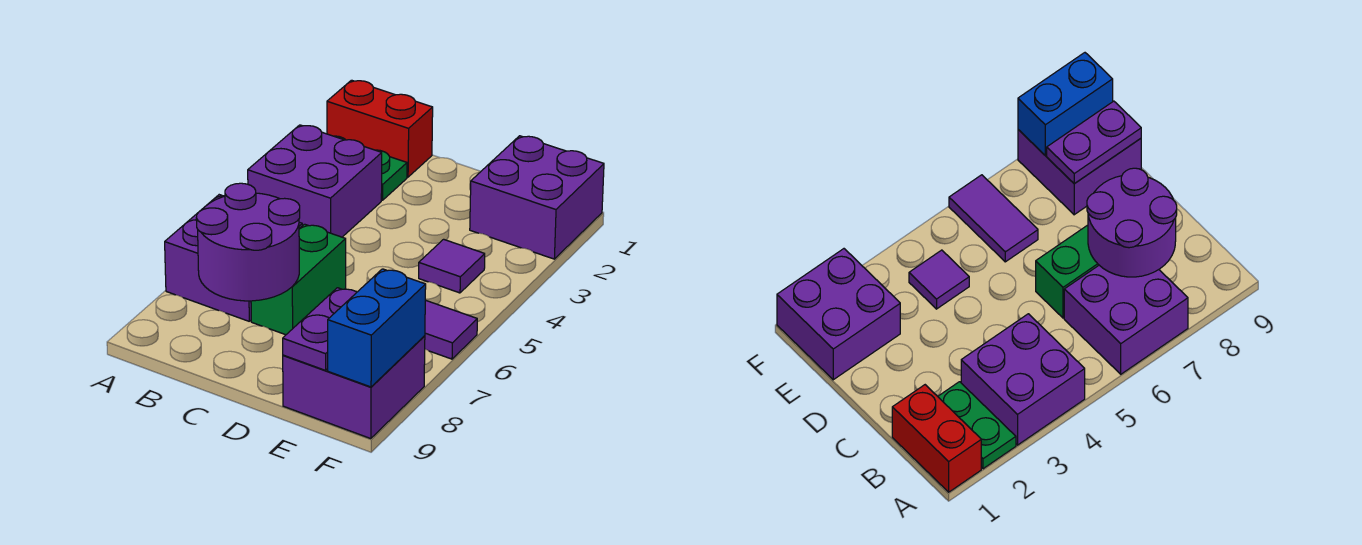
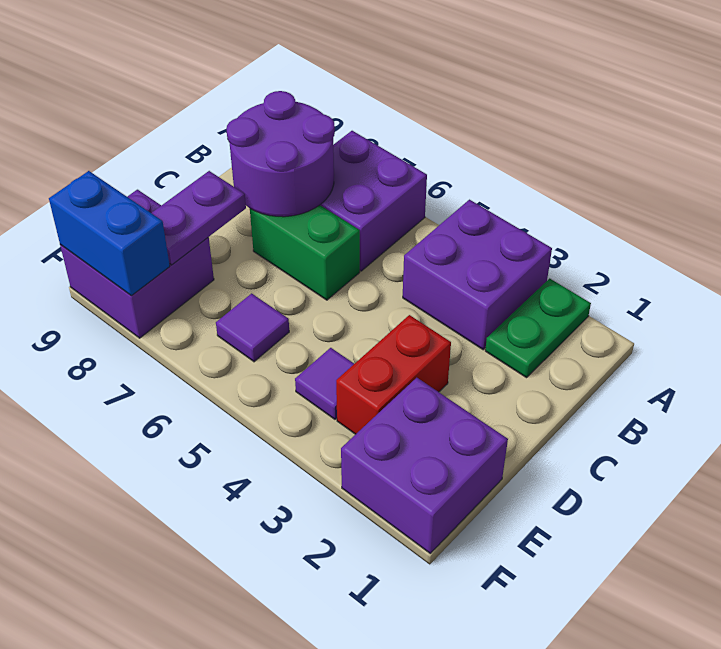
red brick A1:B1 level 1 -> red brick D3:E3 level 1
purple tile E6:F6 level 1 -> purple tile E6 level 1
purple plate E8:E9 level 2 -> purple plate D8:E8 level 2

